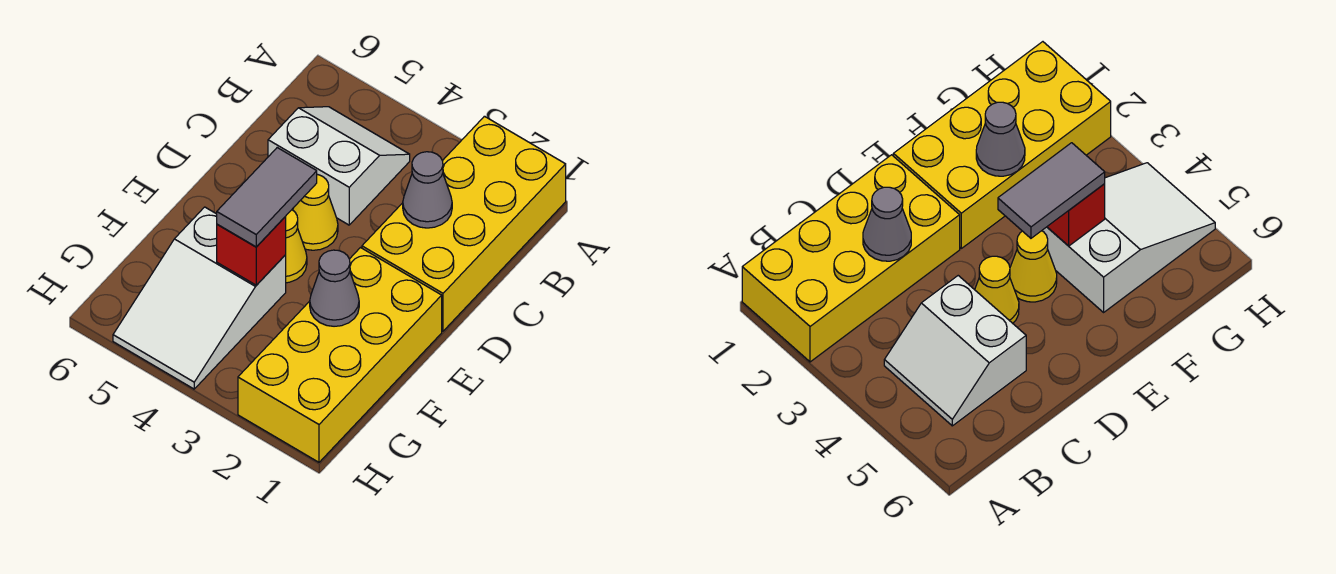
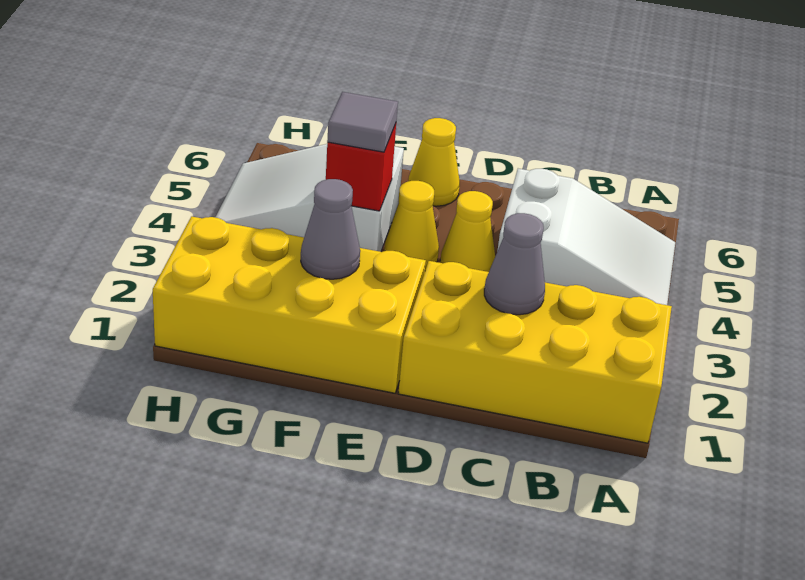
white slope B4:C5 level 1 top C -> white slope A4:C5 level 1 top C
grey tile E4:F4 level 3 -> grey tile F4 level 3
none -> yellow cone E6 level 1

